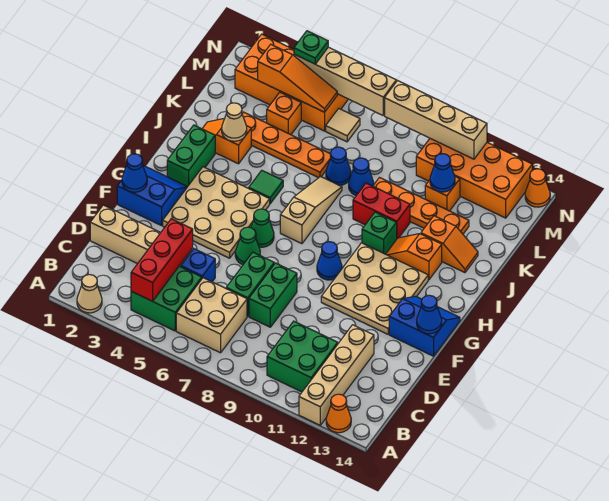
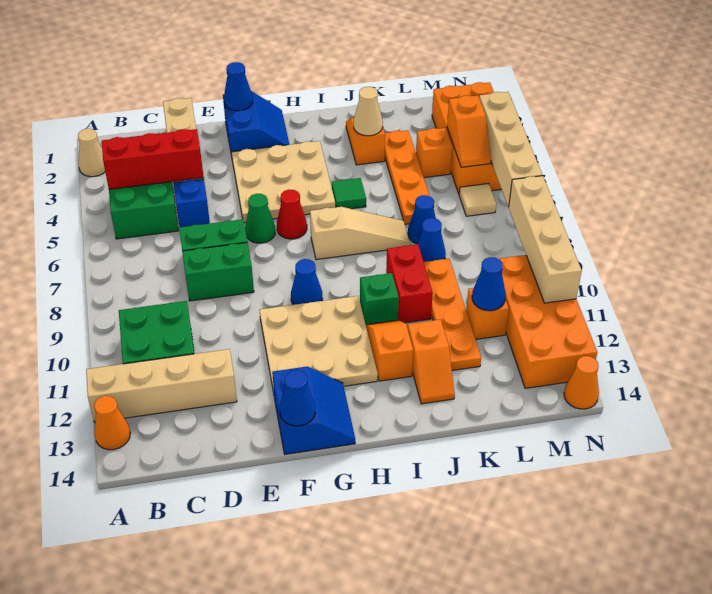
tan brick B6:C7 level 1 -> none
green cone G6 level 1 -> red cone G6 level 1
green brick H2:I2 level 1 -> none
orange slope M3:M5 level 2 top 3 -> orange slope M4:M5 level 2 top 4
green plate N4 level 3 -> none

